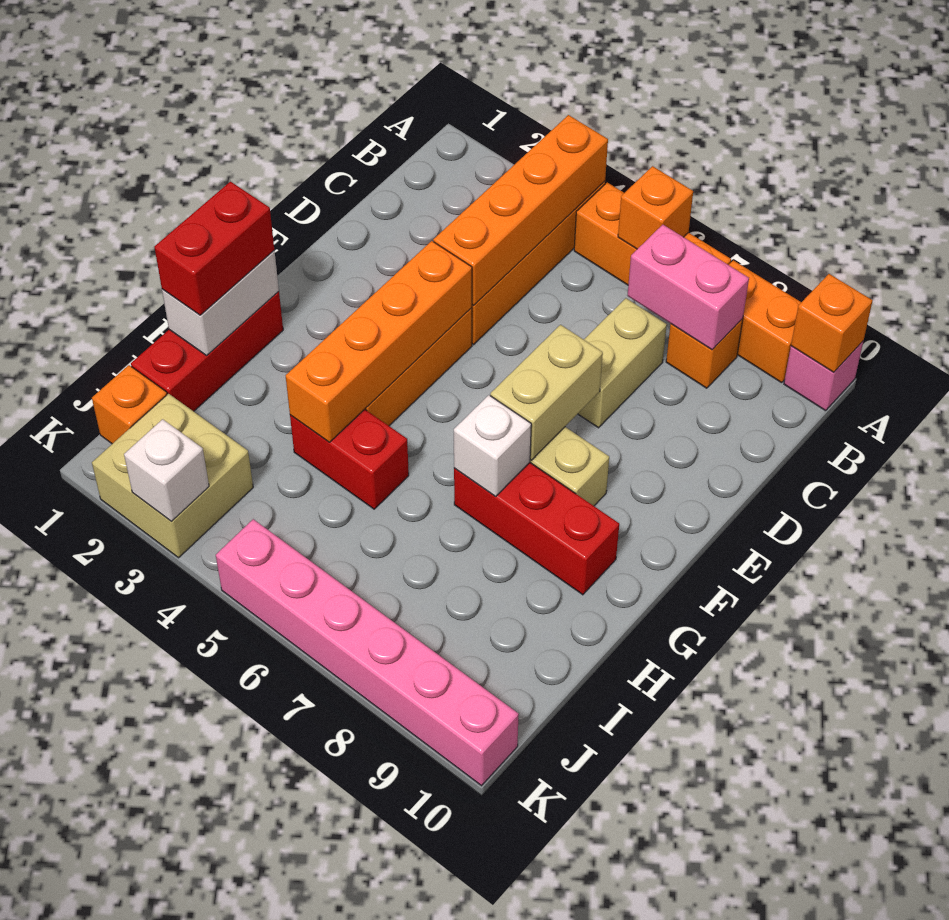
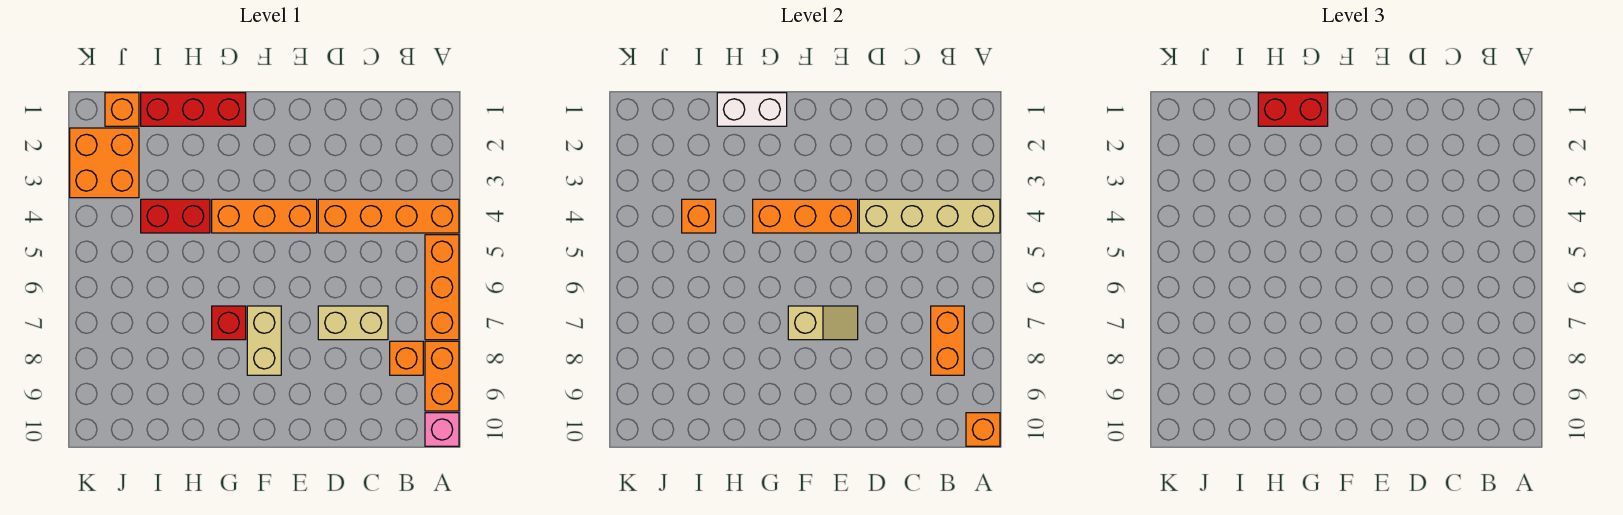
orange brick A4:D4 level 2 -> tan brick A4:D4 level 2
orange brick A6 level 2 -> orange brick I4 level 2
pink brick B7:B8 level 2 -> orange brick B7:B8 level 2
orange brick E4:H4 level 2 -> orange brick E4:G4 level 2
tan brick E7:F7 level 2 -> tan slope E7:F7 level 2 top F
red brick G7:G9 level 1 -> red brick G7 level 1
white brick G7 level 2 -> none
red brick H4:H5 level 1 -> red brick H4:I4 level 1
tan brick J2:K3 level 1 -> orange brick J2:K3 level 1
white brick K3 level 2 -> none
pink brick K5:K10 level 1 -> none

